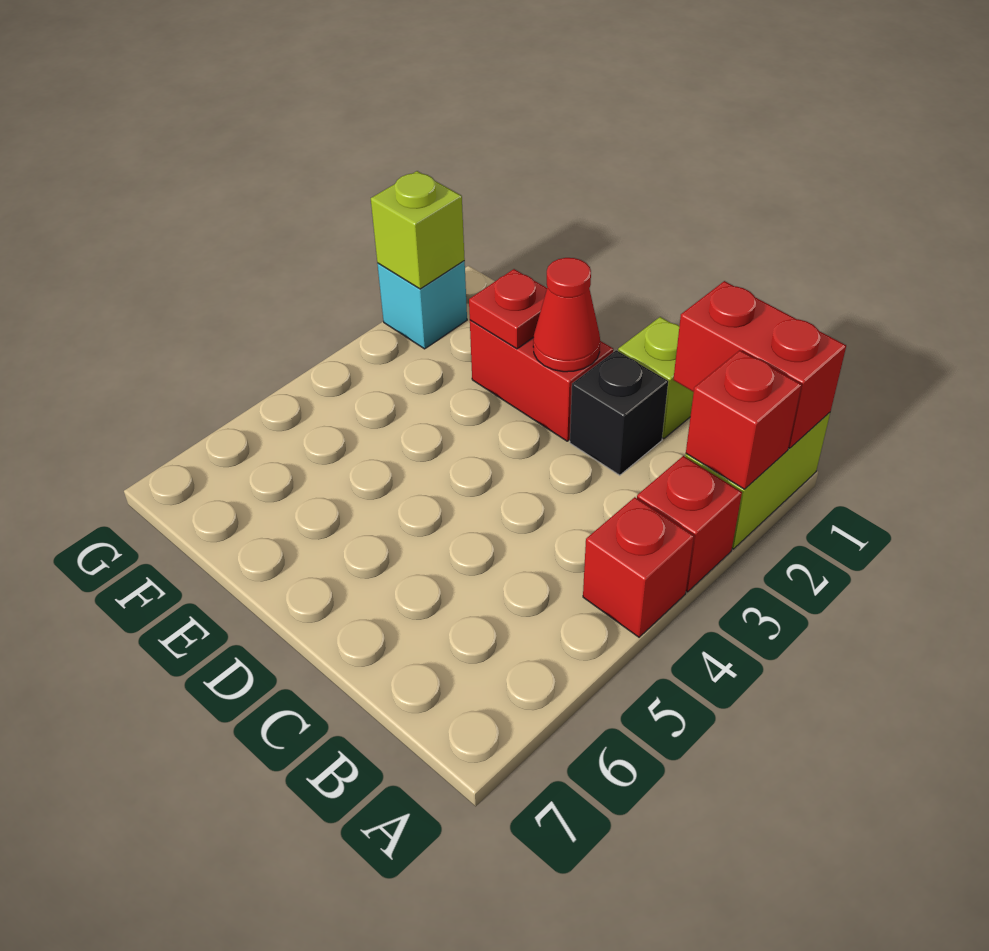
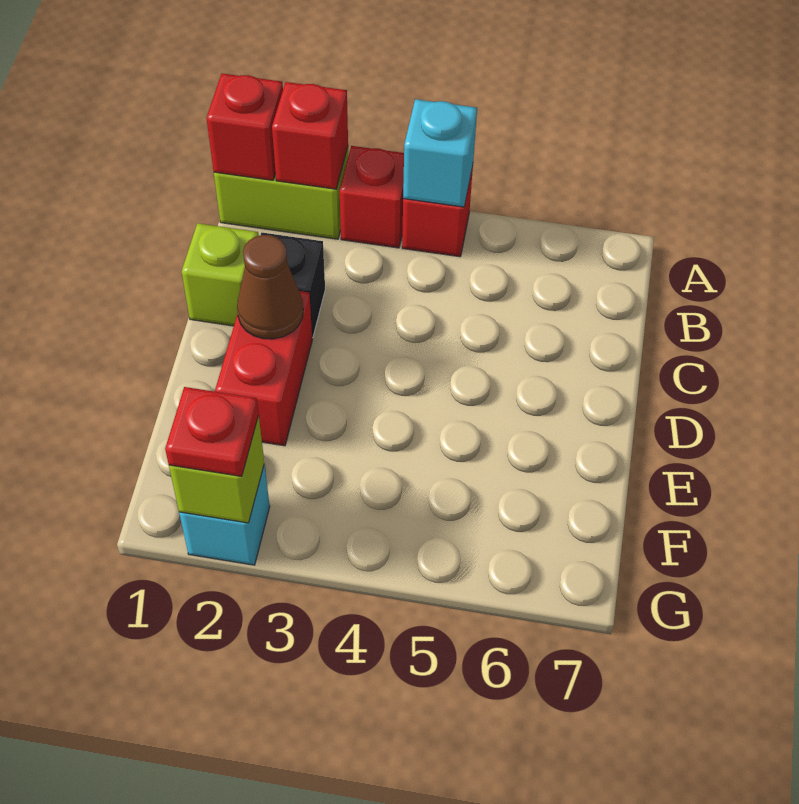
red brick A1:B1 level 2 -> red brick A1 level 2
none -> cyan brick A4 level 2
red cone D2 level 2 -> brown cone D2 level 2
red plate E2 level 2 -> red plate G2 level 3

